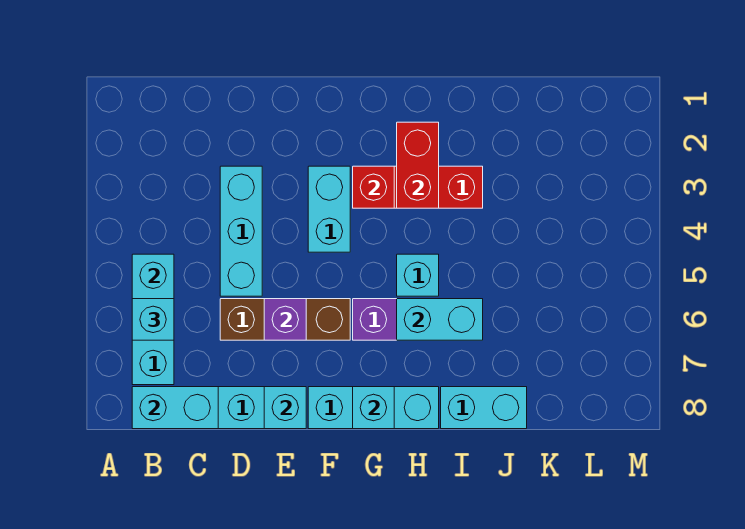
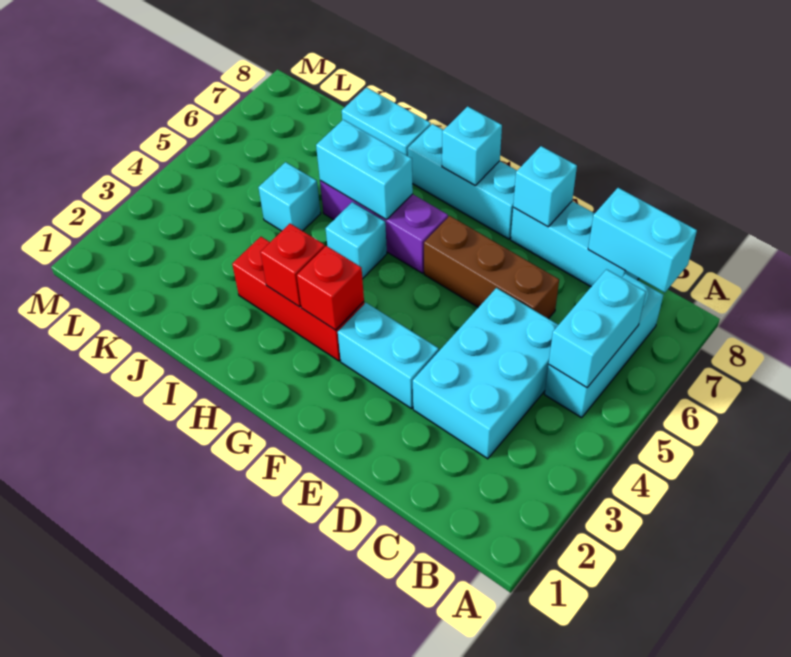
cyan brick B6 level 3 -> cyan brick J5 level 1
cyan brick D3:D5 level 1 -> cyan brick C3:D5 level 1
purple brick E6 level 2 -> none
cyan brick F3:F4 level 1 -> cyan brick E3:F3 level 1
red brick H2:H3 level 2 -> red brick H3 level 2

